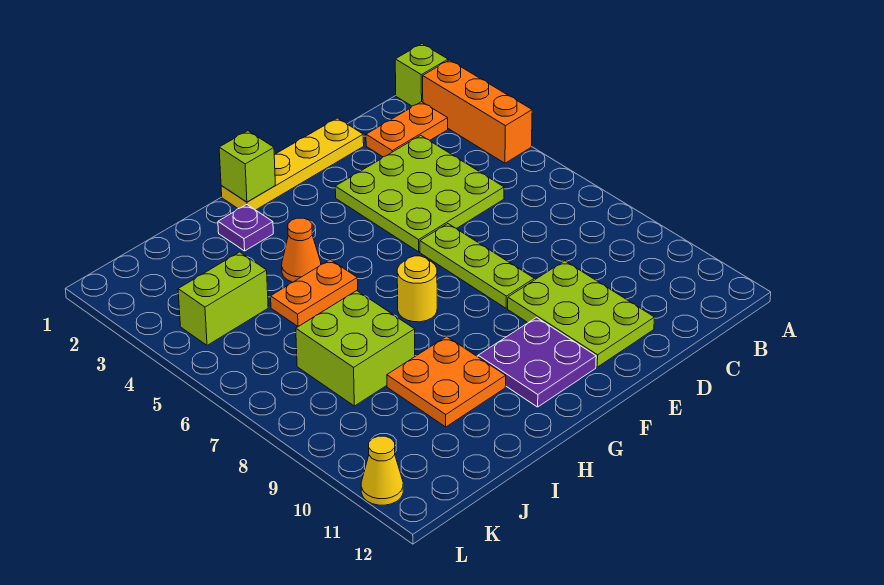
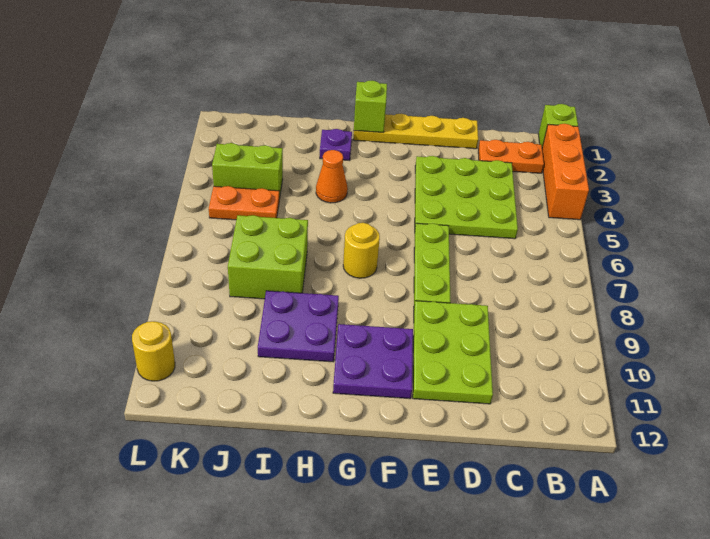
orange plate H5:I5 level 1 -> orange plate J5:K5 level 1
orange plate H9:I10 level 1 -> purple plate H9:I10 level 1
yellow cone L11 level 1 -> yellow round brick L11 level 1

